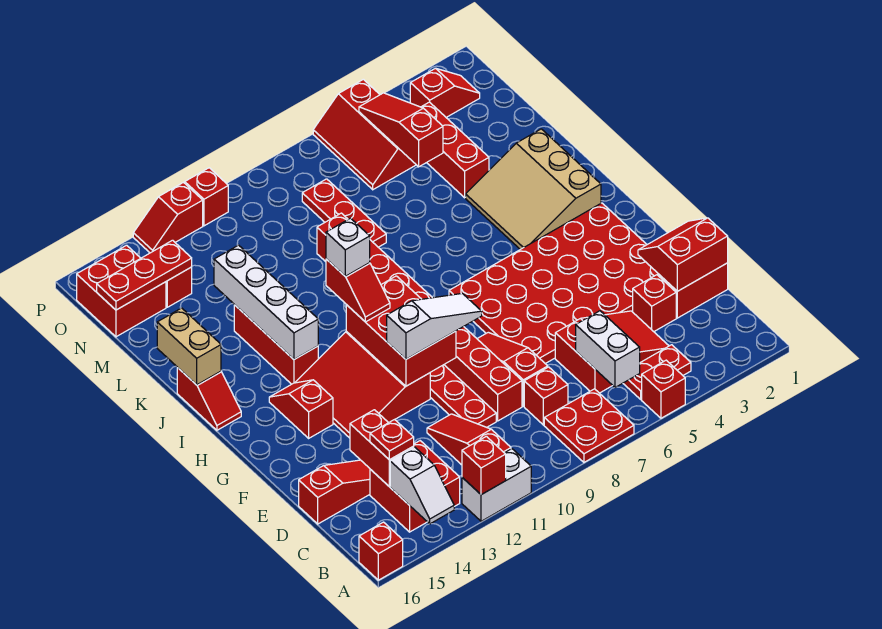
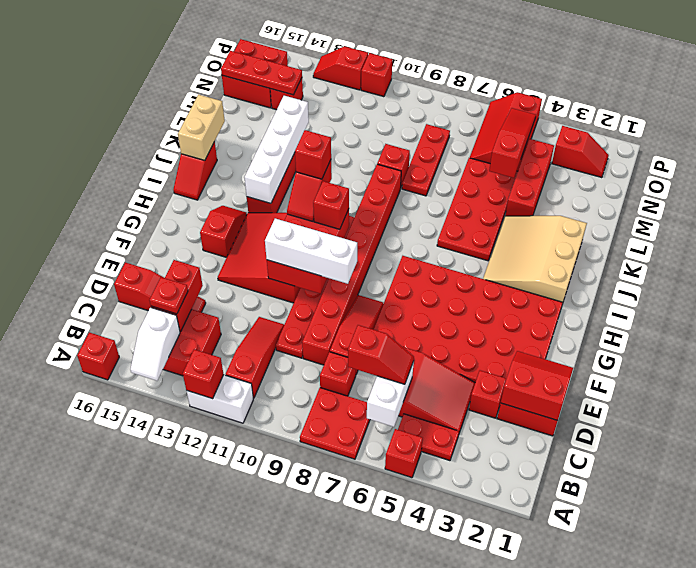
none -> red slope C6:C7 level 3 top 7
white slope F9:F11 level 3 top 11 -> white brick F9:F11 level 3
none -> red brick H10 level 3
white brick I11 level 4 -> red brick I11 level 4
none -> red plate J5:M6 level 1

